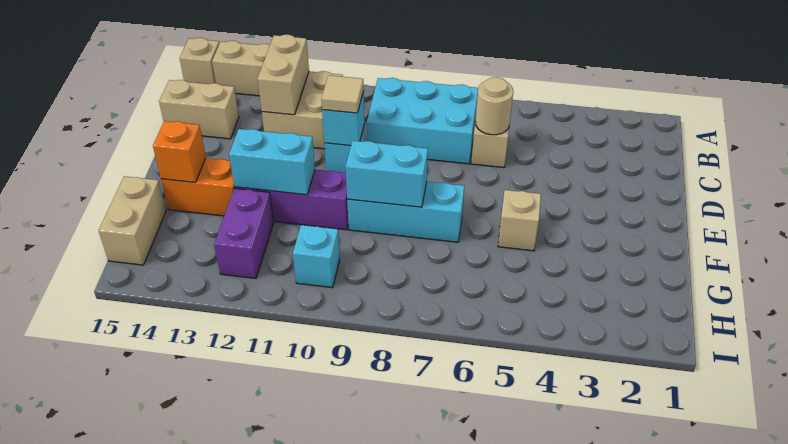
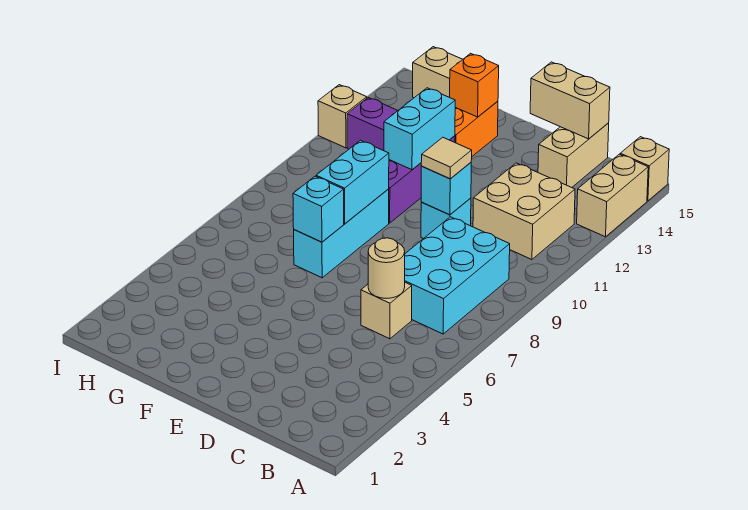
tan brick B12:C12 level 2 -> tan brick C15:D15 level 2
tan brick F5 level 1 -> tan brick I12 level 1
cyan brick H10 level 1 -> cyan brick F7 level 2

